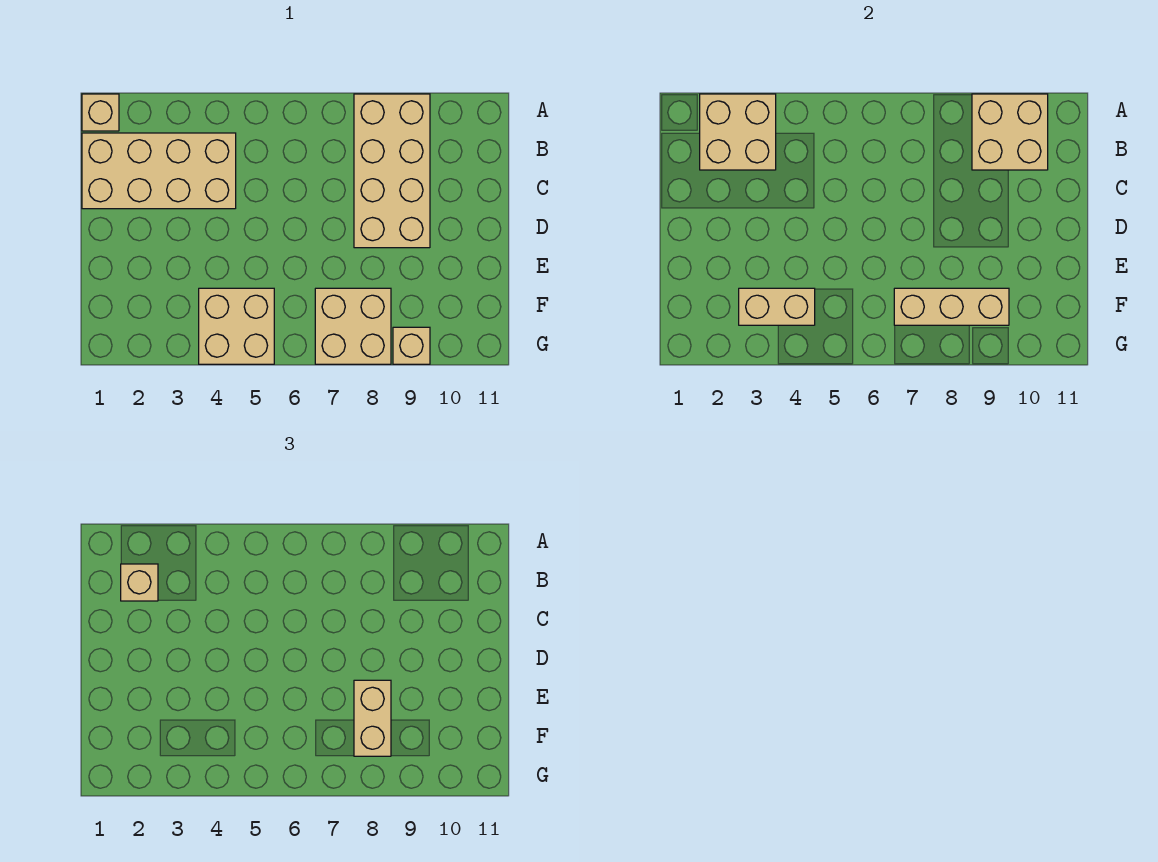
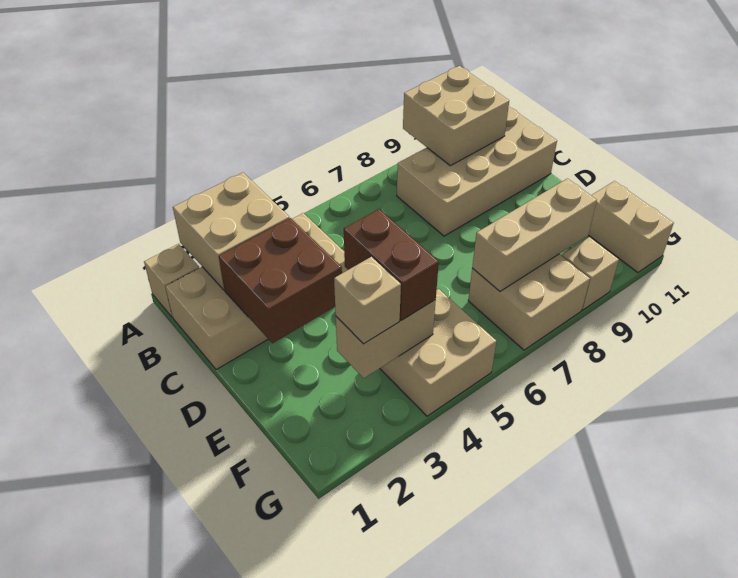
tan brick A8:D9 level 1 -> tan brick B8:C11 level 1
tan brick B2 level 3 -> tan brick F3 level 3
none -> brown brick C2:D3 level 2
none -> brown brick E4:F4 level 3
tan brick E8:F8 level 3 -> tan brick F11:G11 level 1

